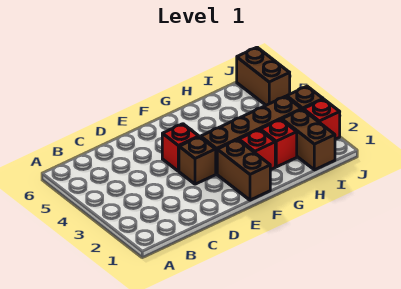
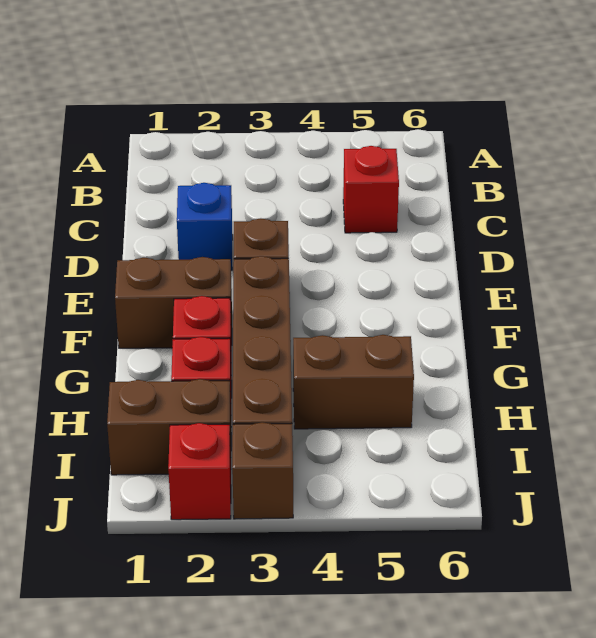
none -> blue brick D2 level 1
red brick E4 level 1 -> red brick C5 level 1
brown brick J5:J6 level 1 -> brown brick H4:H5 level 1

